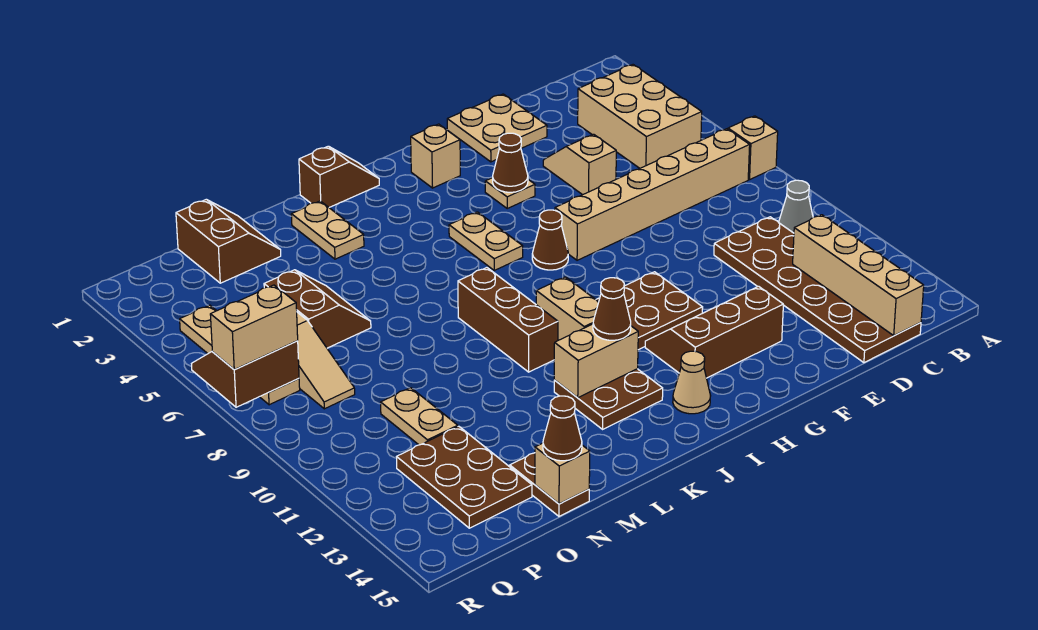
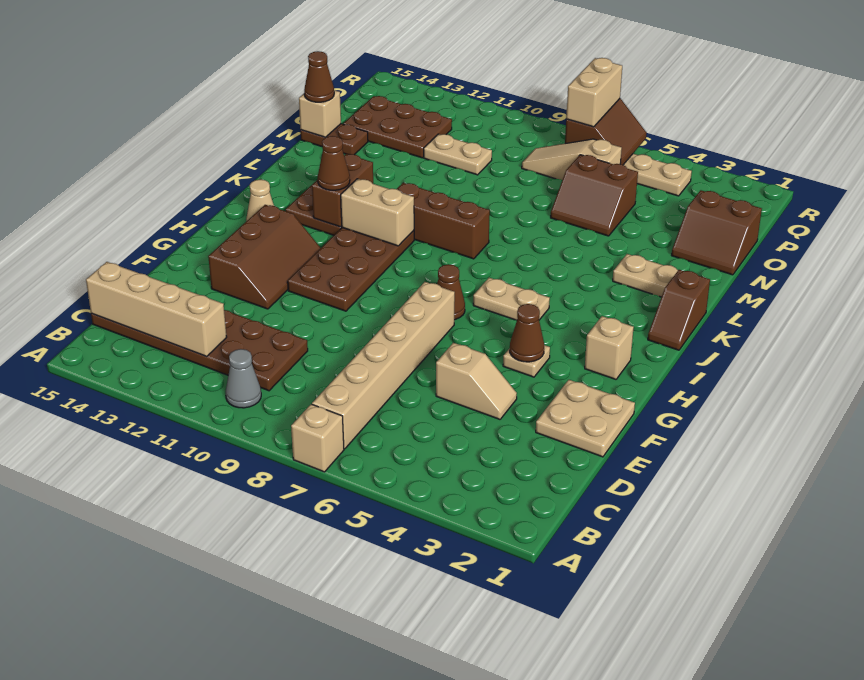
tan brick B3:C5 level 1 -> none
tan brick J12:K12 level 2 -> brown brick J12:K12 level 2

